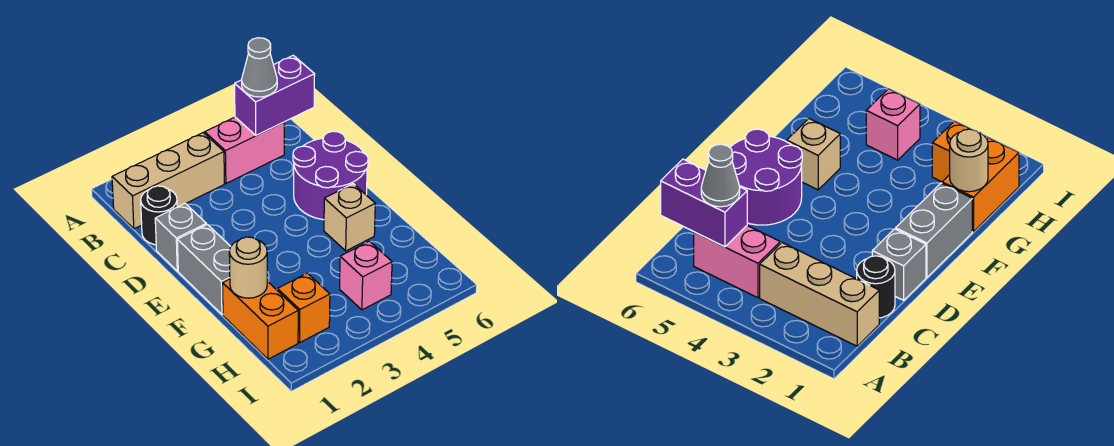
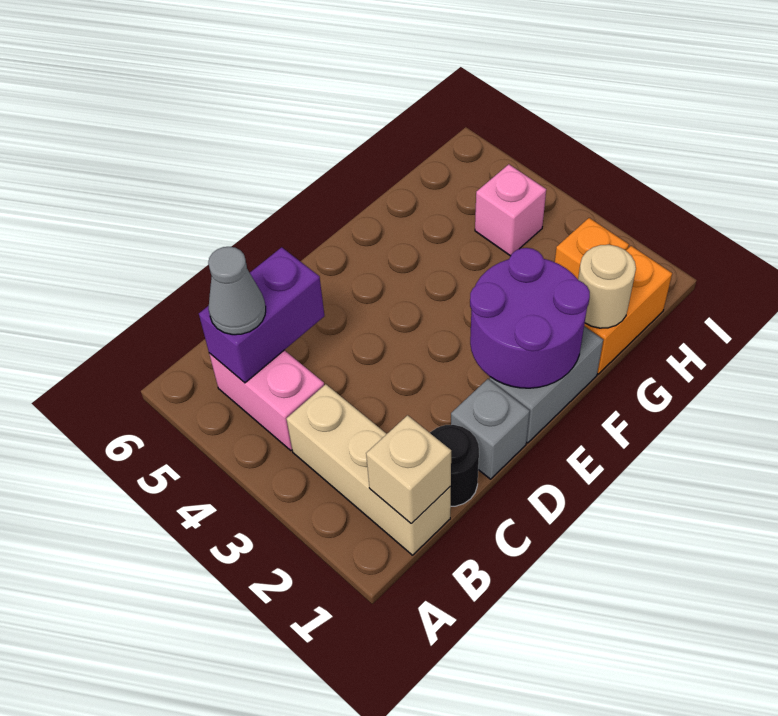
purple brick B5:B6 level 2 -> purple brick B5:C5 level 2
purple round brick D5:E6 level 1 -> purple round brick E1:F2 level 2
tan brick F5 level 1 -> tan brick B1 level 2

